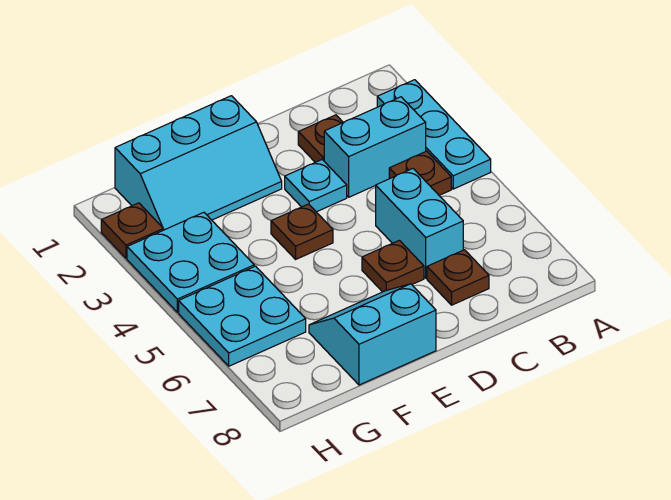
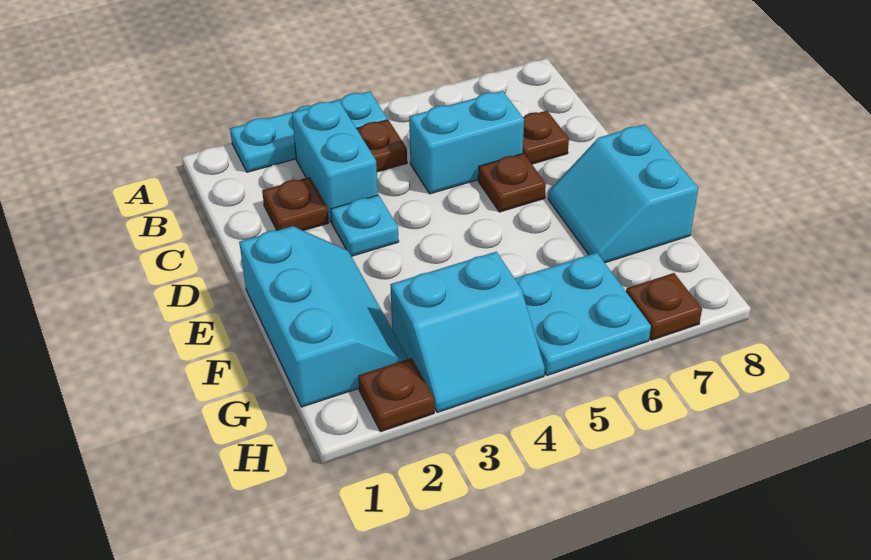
brown plate E4 level 1 -> brown plate H7 level 1
cyan plate G3:H4 level 1 -> cyan slope G3:H4 level 1 top G

